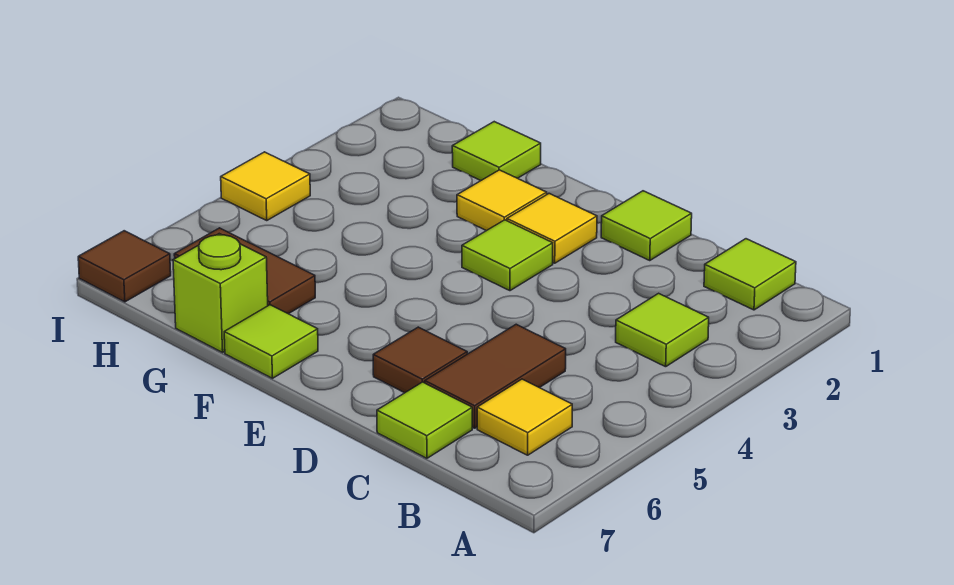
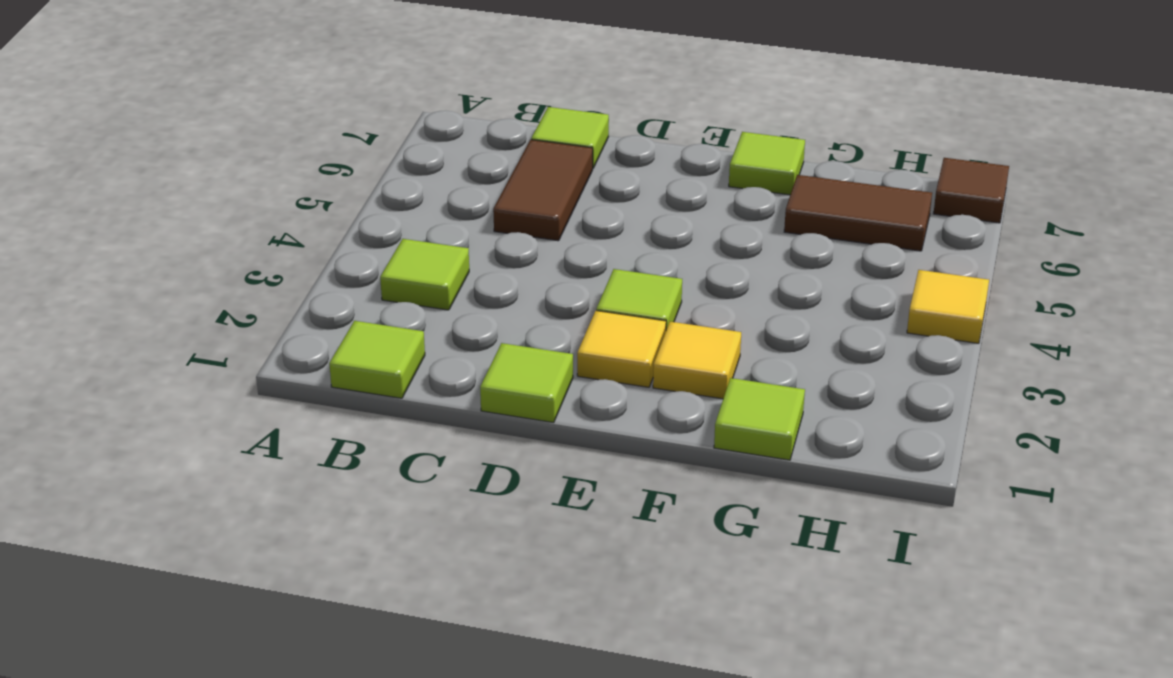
yellow tile B6 level 1 -> none
brown tile D6 level 1 -> none
lime brick G7 level 1 -> none

